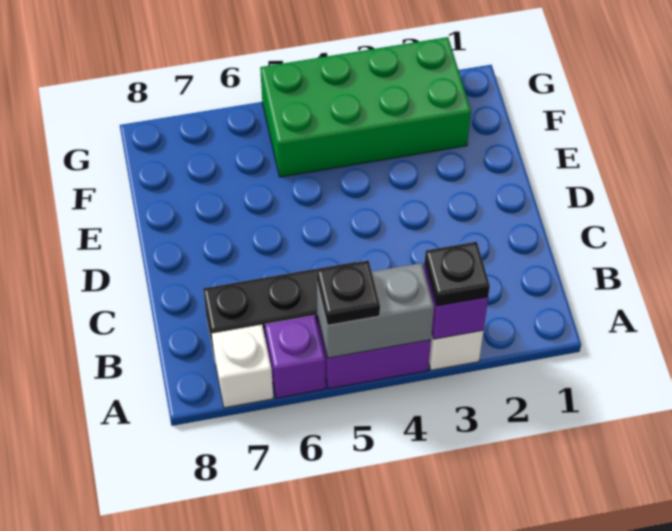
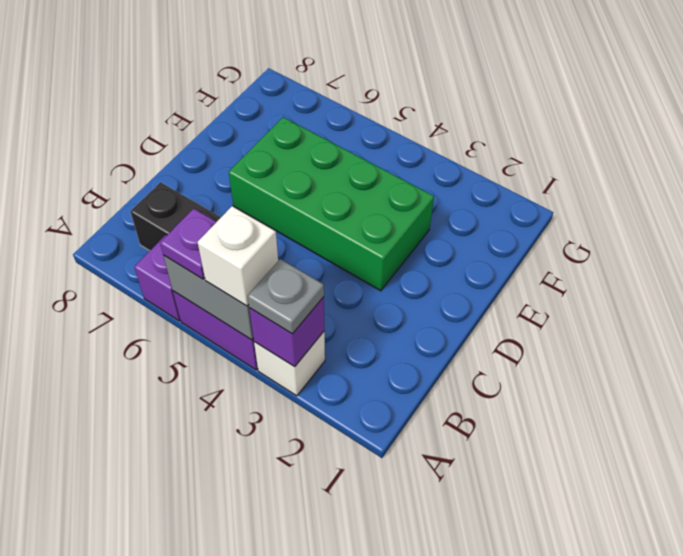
black plate A3 level 3 -> grey plate A3 level 3
black plate A5 level 3 -> purple plate A5 level 3
white brick A7 level 1 -> white brick A4 level 3
green brick F2:G5 level 1 -> green brick D3:E6 level 1

